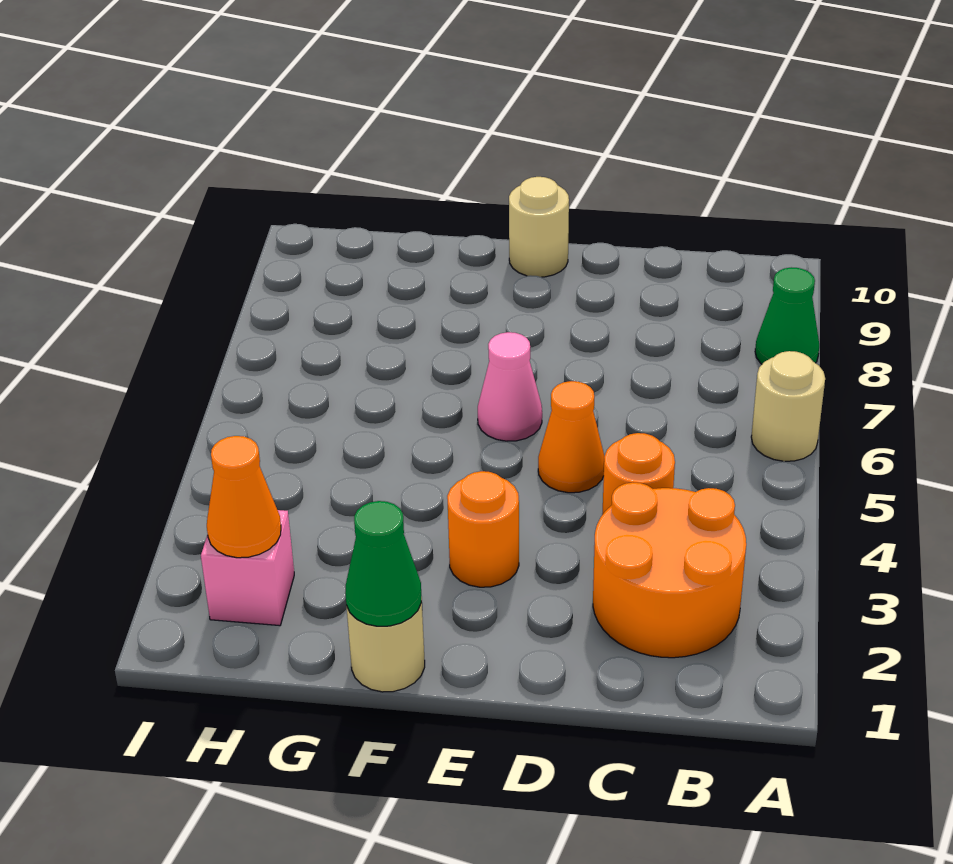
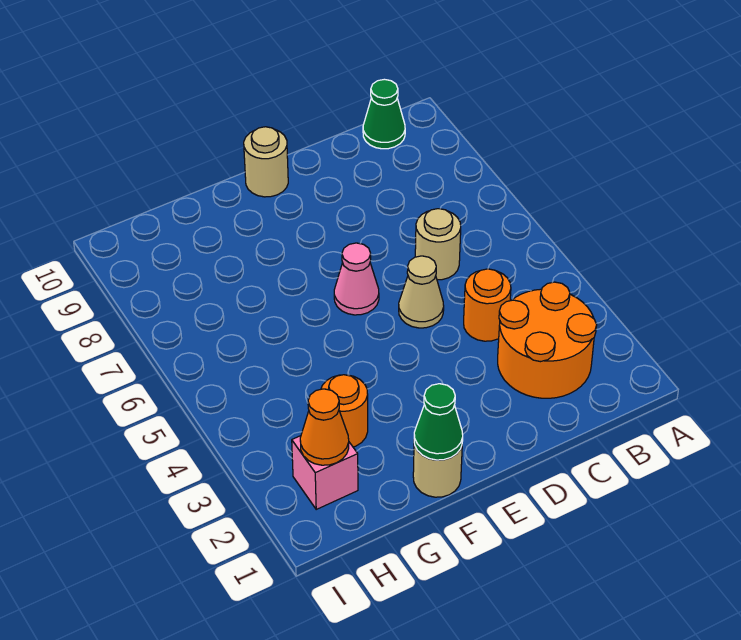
tan round brick A6 level 1 -> tan round brick C6 level 1
green cone A8 level 1 -> green cone B10 level 1
orange cone D5 level 1 -> tan cone D5 level 1
orange round brick E3 level 1 -> orange round brick G3 level 1

